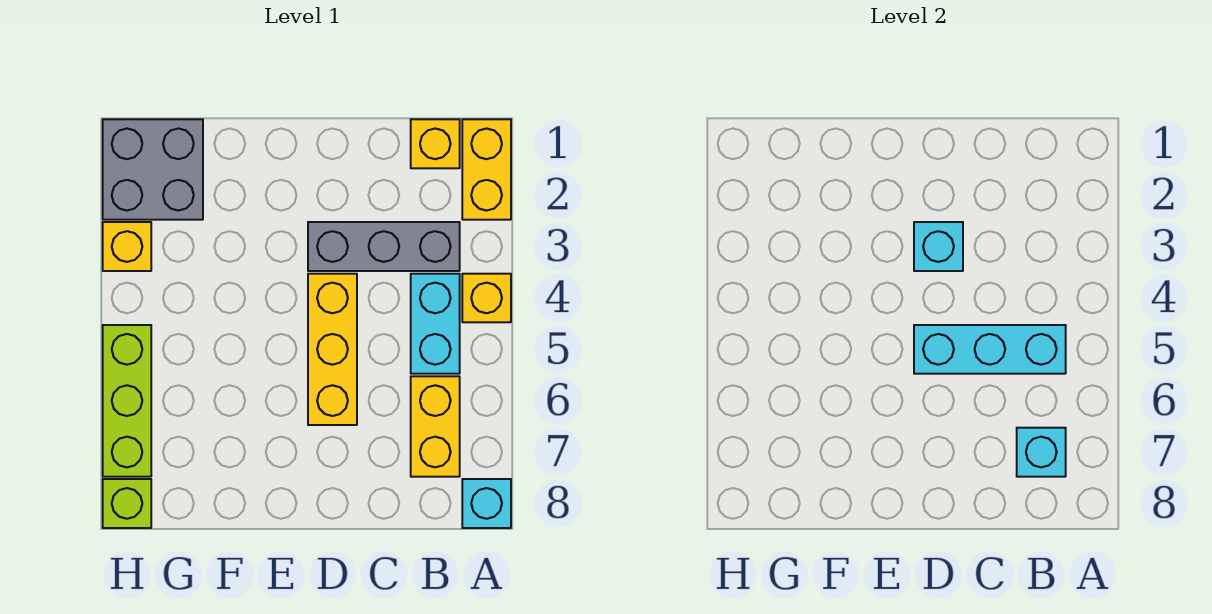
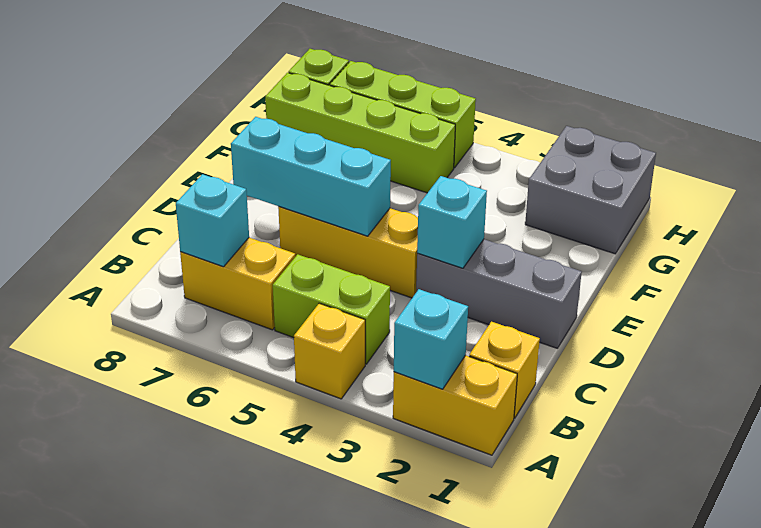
cyan brick A8 level 1 -> cyan brick A2 level 2
grey brick B3:D3 level 1 -> grey brick D1:D3 level 1
cyan brick B4:B5 level 1 -> lime brick B4:B5 level 1
cyan brick B5:D5 level 2 -> cyan brick D5:D7 level 2
none -> lime brick G5:G8 level 1
yellow brick H3 level 1 -> none

